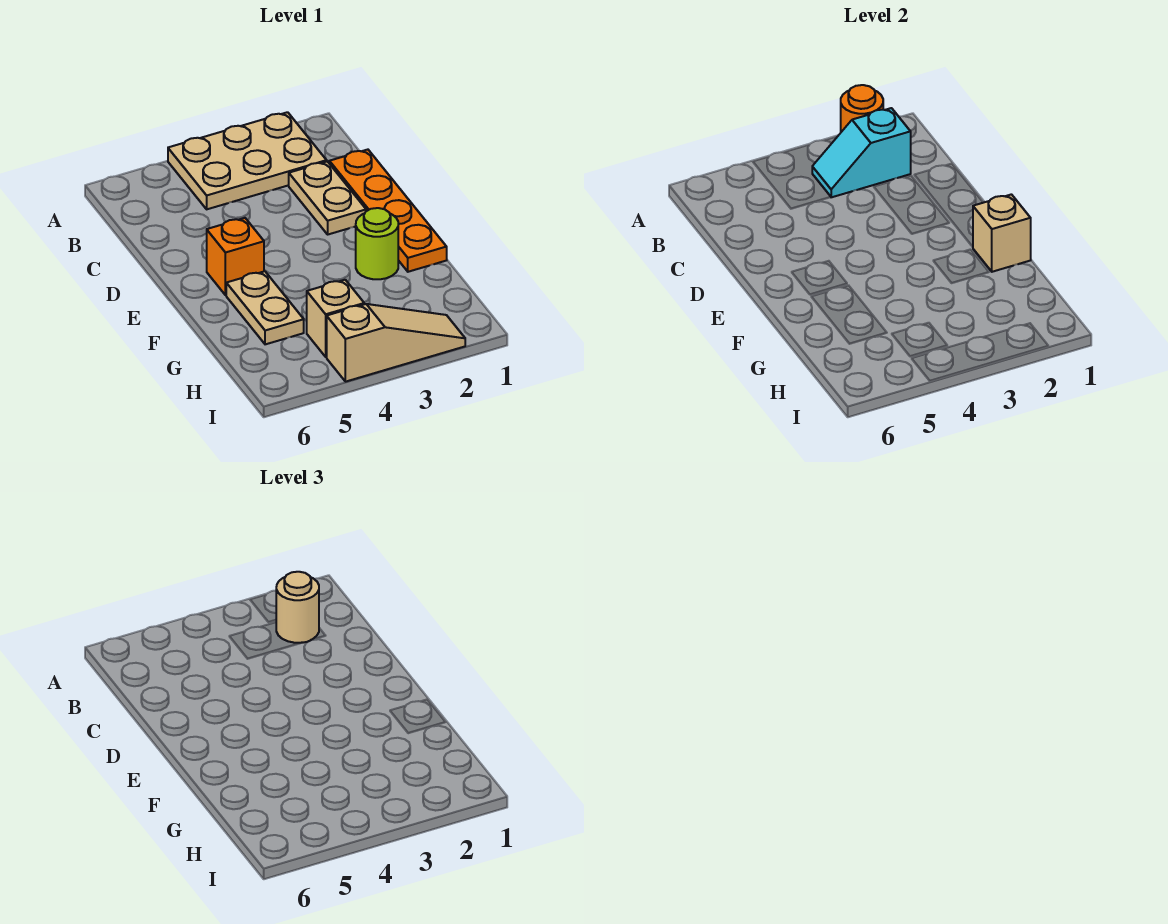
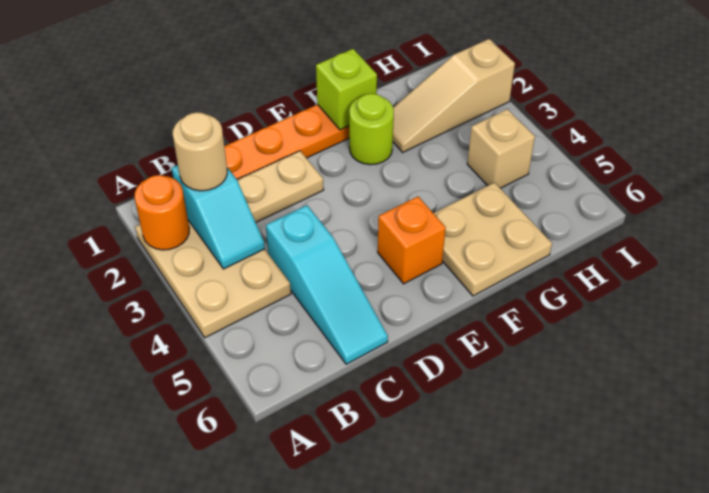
none -> cyan slope C4:C6 level 1 top 4
tan brick F1 level 2 -> lime brick F1 level 2
tan plate F5:G5 level 1 -> tan plate F5:G6 level 1
tan slope I2:I4 level 1 top 4 -> tan slope G2:I2 level 1 top I

